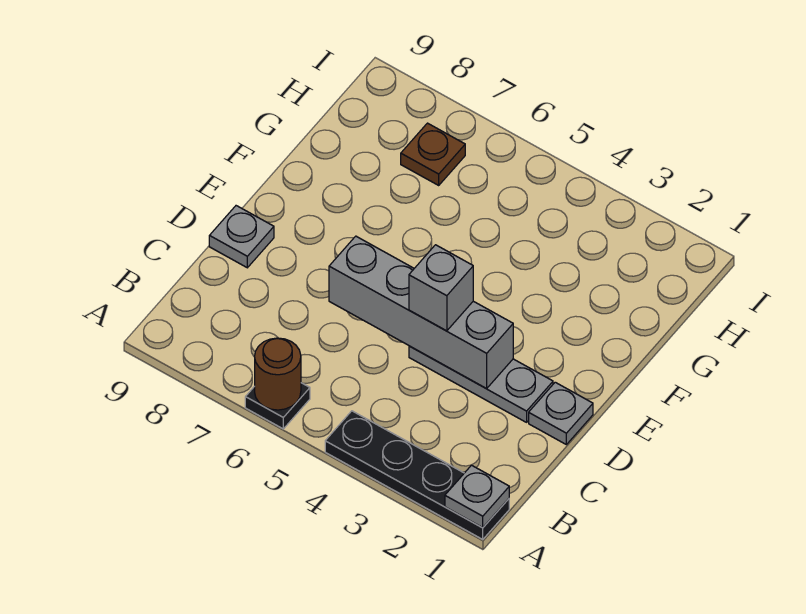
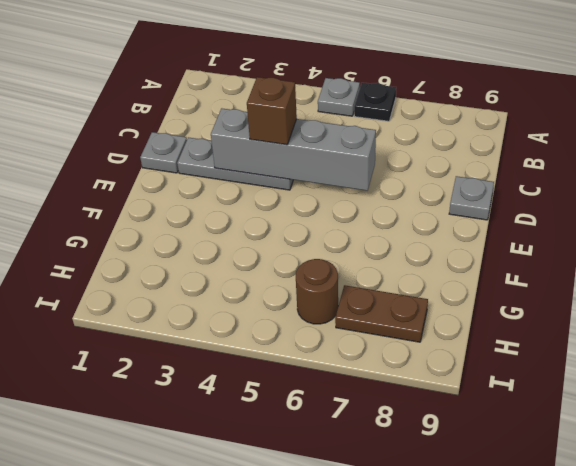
black plate A1:A4 level 1 -> none
grey plate A1 level 2 -> grey plate A5 level 1
brown round brick A6 level 2 -> brown round brick H6 level 1
grey brick D4 level 3 -> brown brick D4 level 3
brown plate H7 level 1 -> brown plate H7:H8 level 1

